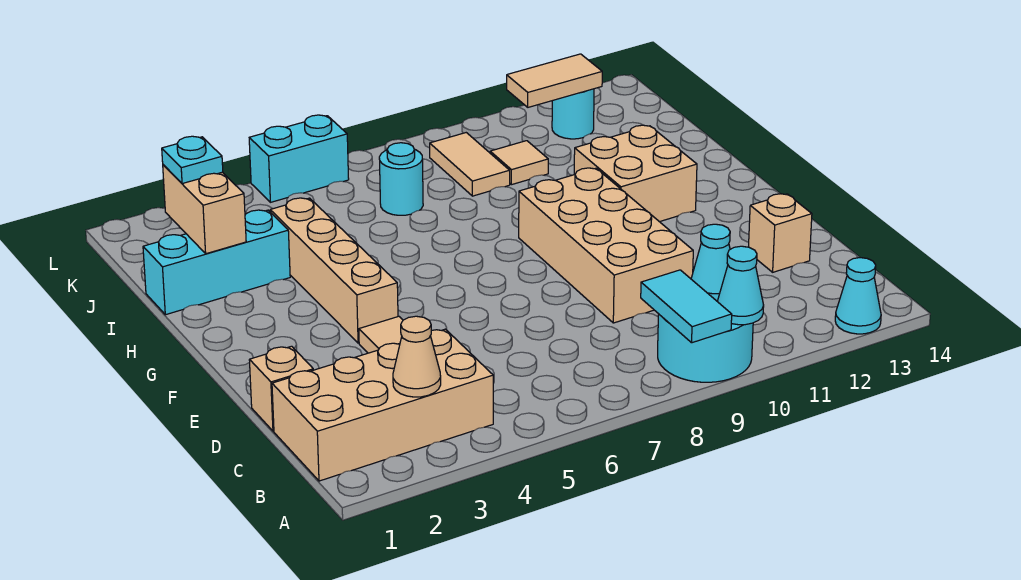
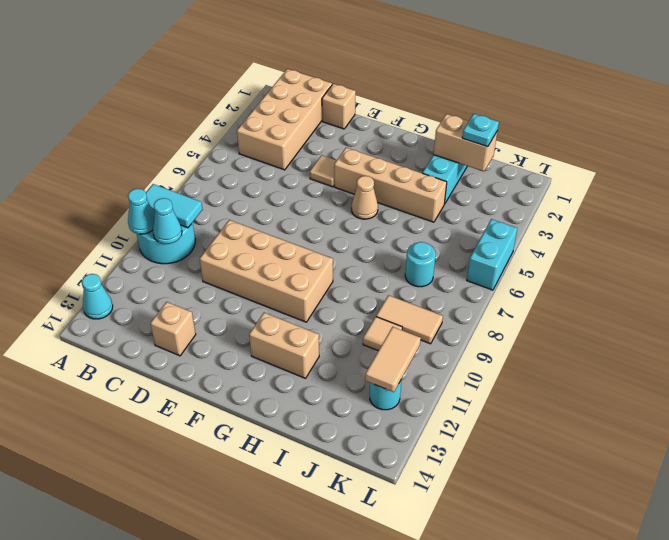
tan cone B3 level 2 -> tan cone G5 level 1
tan brick G11:H12 level 1 -> tan brick G12:H12 level 1

